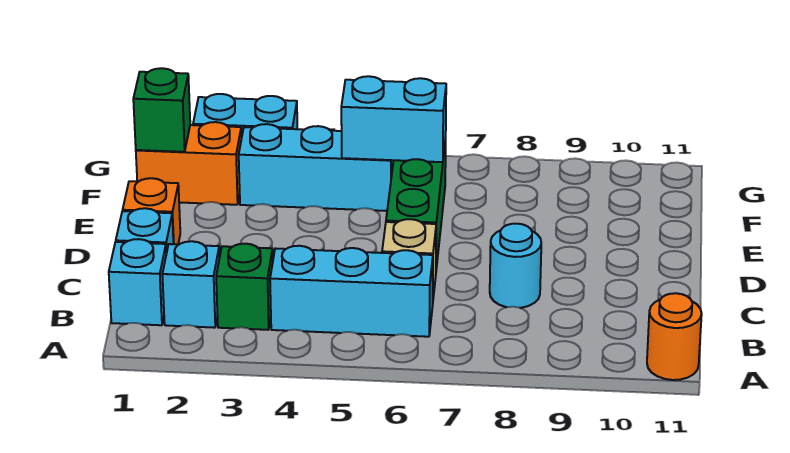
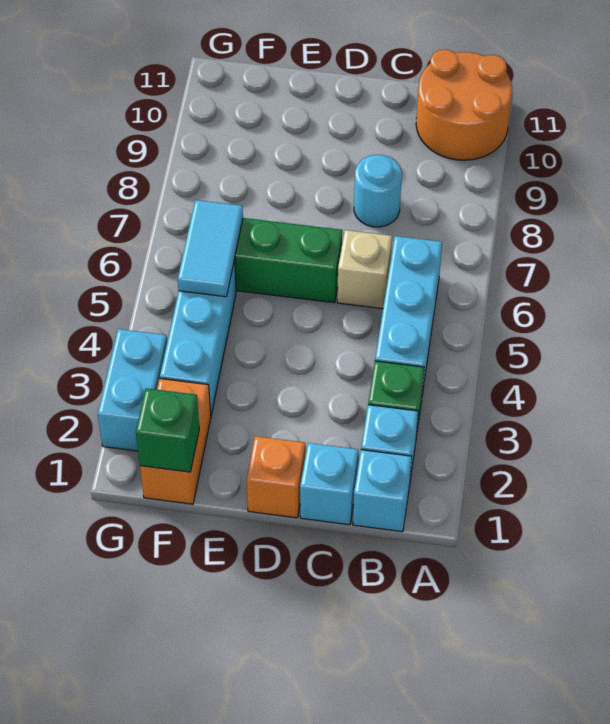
orange round brick A11 level 1 -> orange round brick A10:B11 level 1
cyan brick F5:F6 level 2 -> cyan tile F5:F6 level 2

